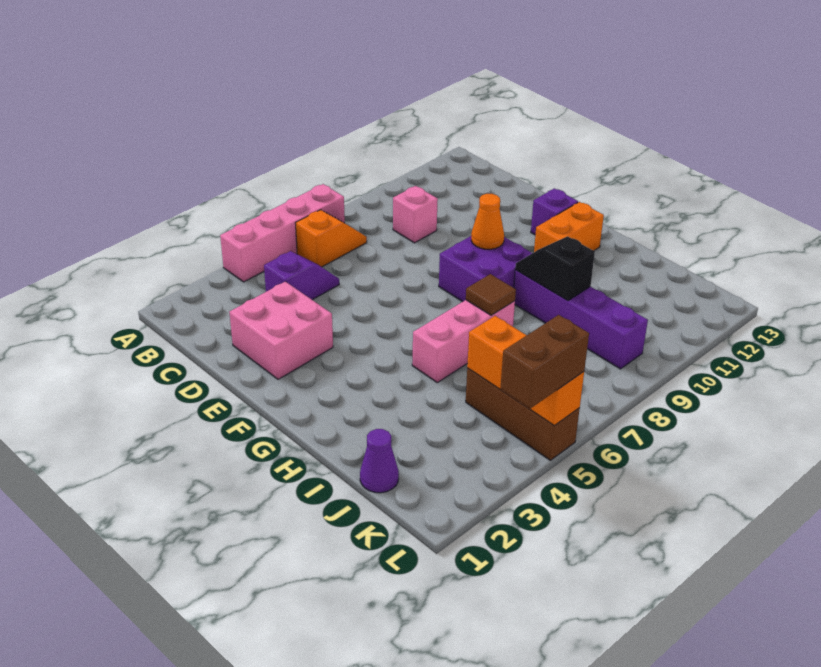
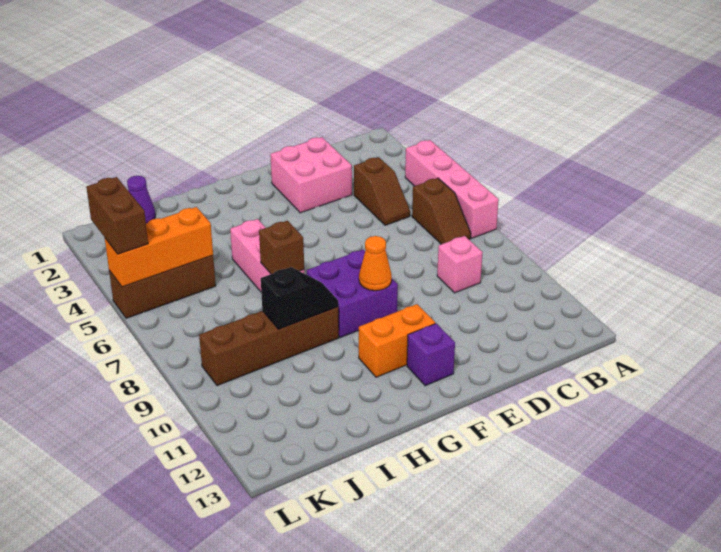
orange slope B6:B7 level 1 top 6 -> brown slope B6:B7 level 1 top 6
purple slope C4:C5 level 1 top 4 -> brown slope C4:C5 level 1 top 4
orange brick G11:G12 level 1 -> orange brick F11:G11 level 1
brown tile H7 level 2 -> brown brick H7 level 2
purple brick H9:K9 level 1 -> brown brick H9:K9 level 1

